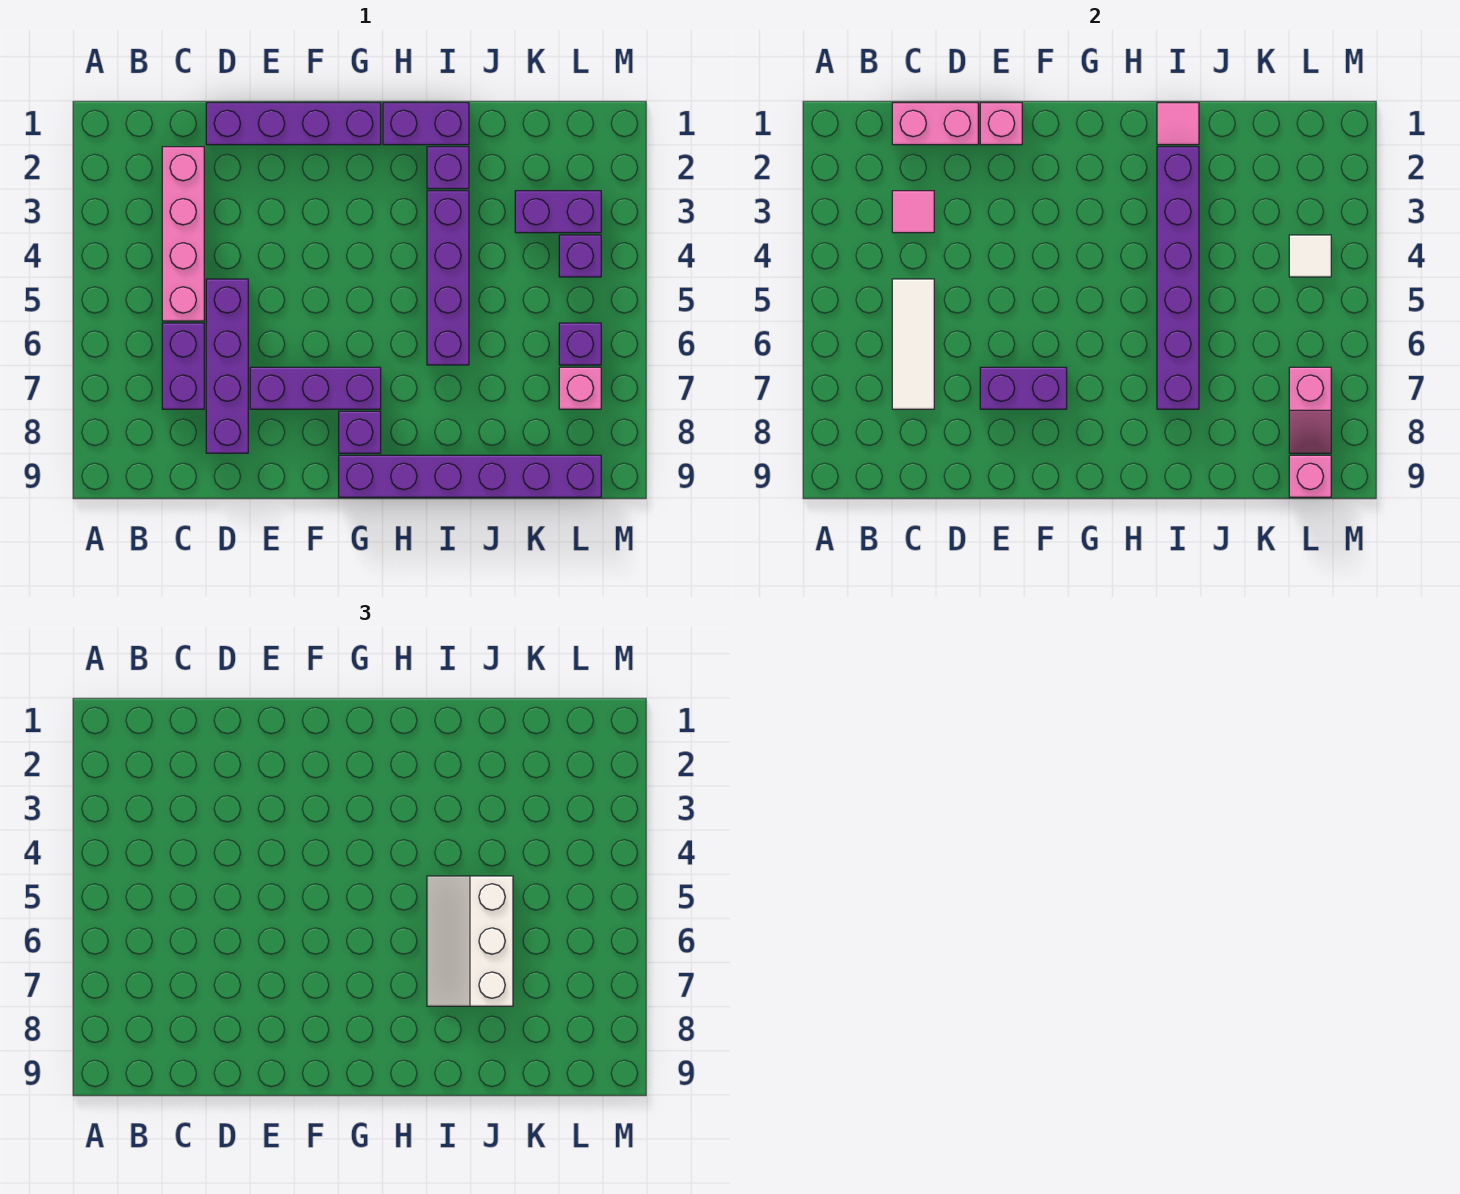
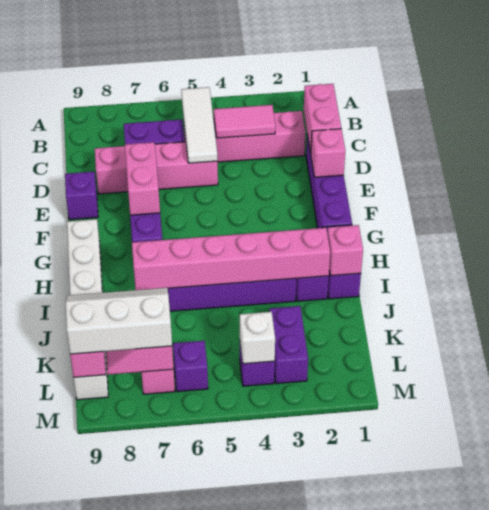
pink tile C3 level 2 -> pink tile C3:C4 level 2
white tile C5:C7 level 2 -> white tile B5:D5 level 2
purple brick D5:D8 level 1 -> pink brick D5:D8 level 1
purple brick E7:F7 level 2 -> pink brick E7:F7 level 2
purple brick G8 level 1 -> purple brick E9 level 1
purple brick G9:L9 level 1 -> white brick G9:L9 level 1
pink tile I1 level 2 -> pink brick I1 level 2
purple brick I2:I7 level 2 -> pink brick I2:I7 level 2
white slope I5:J7 level 3 top J -> white slope K7:L9 level 3 top L
white tile L4 level 2 -> white brick L4 level 2

